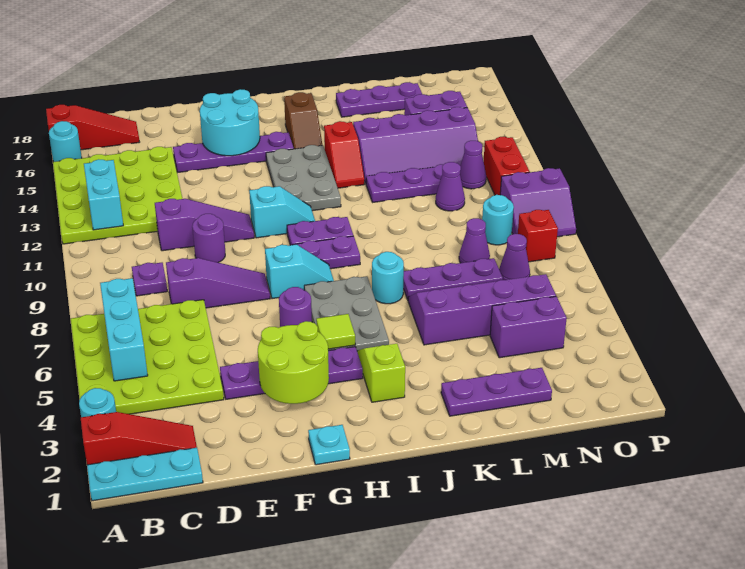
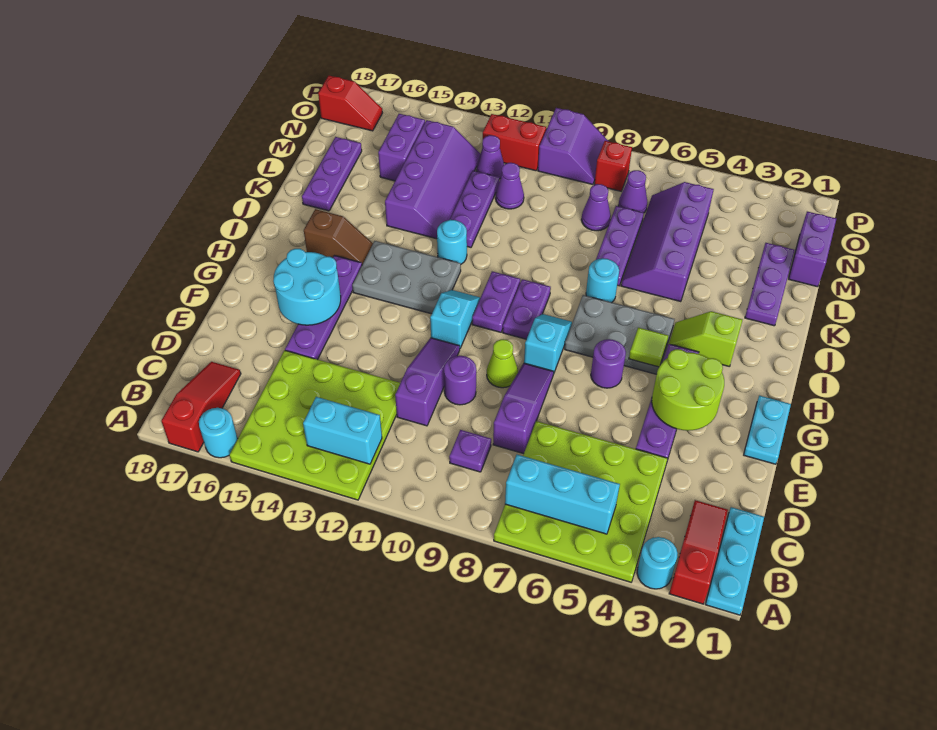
none -> lime cone F9 level 1
cyan plate G1 level 1 -> cyan plate F1:G1 level 1
red slope J13:J14 level 1 top 14 -> red slope O17:O18 level 1 top 18
purple brick M4:N4 level 1 -> purple brick M1:N1 level 1
cyan round brick N9 level 1 -> cyan round brick J12 level 1

